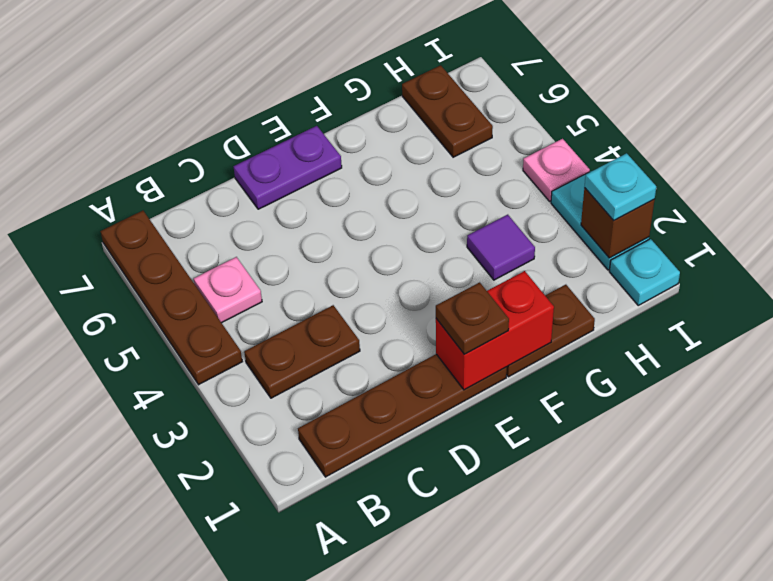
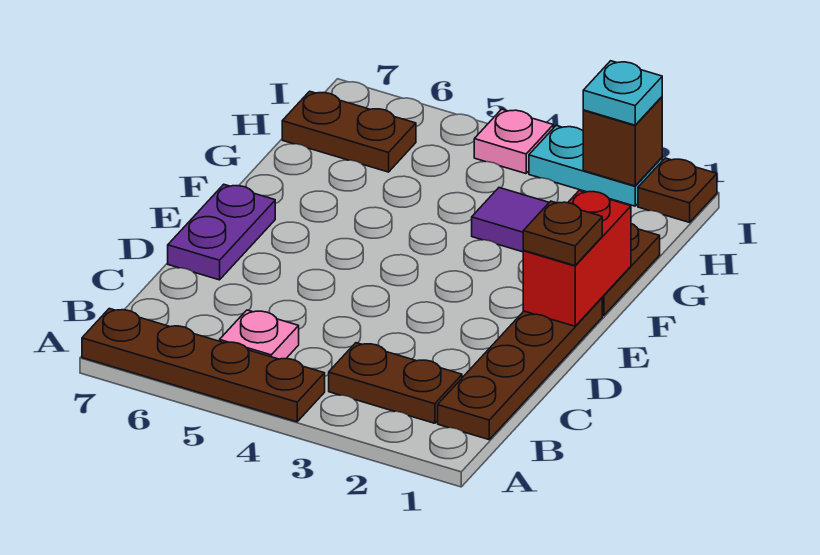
brown plate B3:C3 level 1 -> brown plate B2:B3 level 1
cyan plate I1 level 1 -> brown plate I1 level 1

